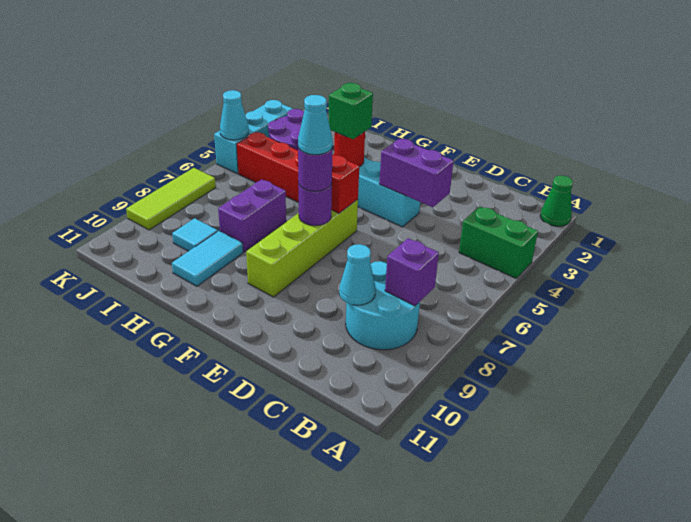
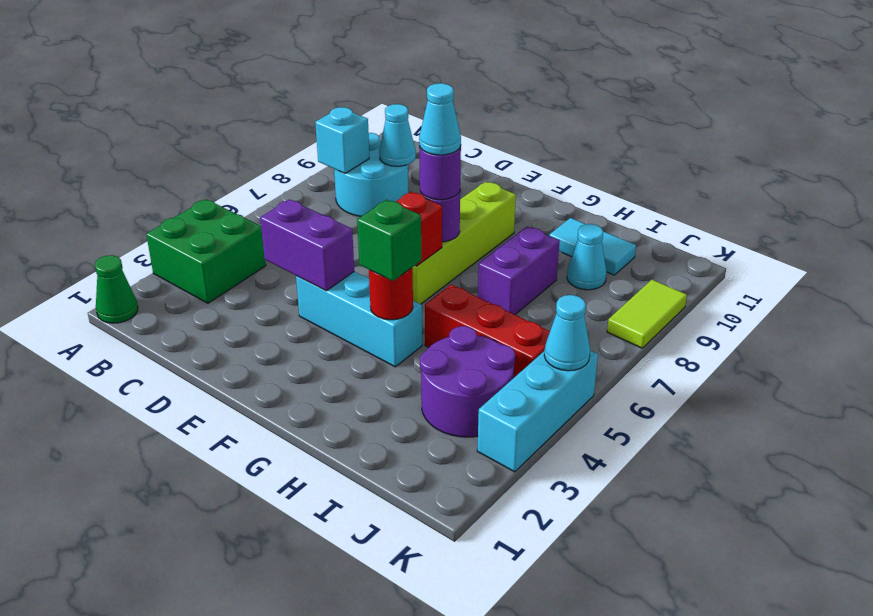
green brick A4:B4 level 1 -> green brick A3:B4 level 1
purple brick B8 level 2 -> cyan brick B8 level 2
cyan tile H9:H10 level 1 -> cyan tile H10:I10 level 1
cyan tile I9 level 1 -> cyan cone I9 level 1
lime tile K7:K9 level 1 -> lime tile K8:K9 level 1

